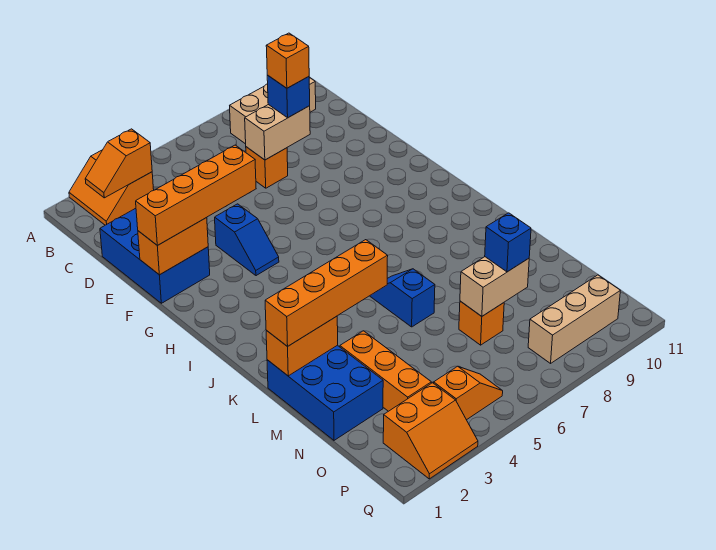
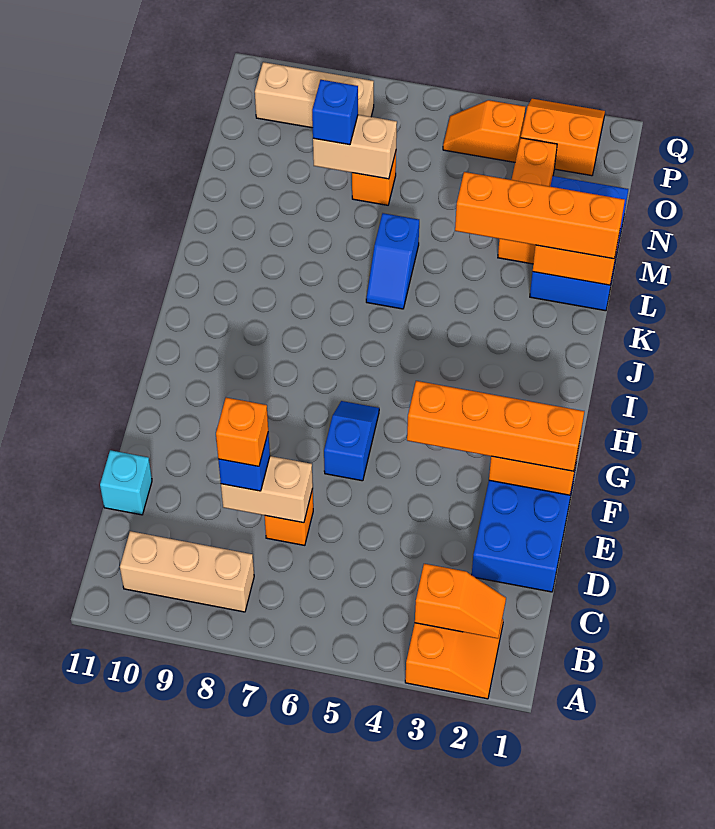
none -> cyan brick D11 level 1
blue slope F4:G4 level 1 top F -> blue slope F6:G6 level 1 top F

